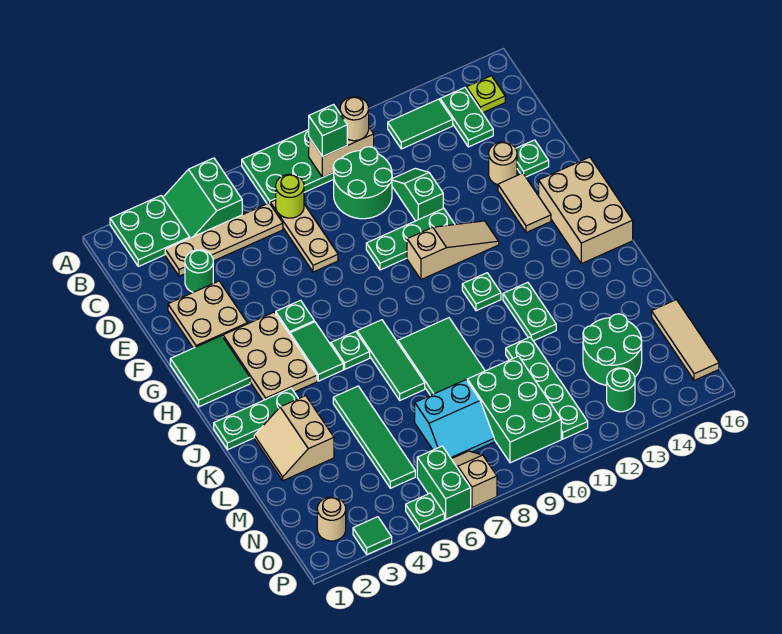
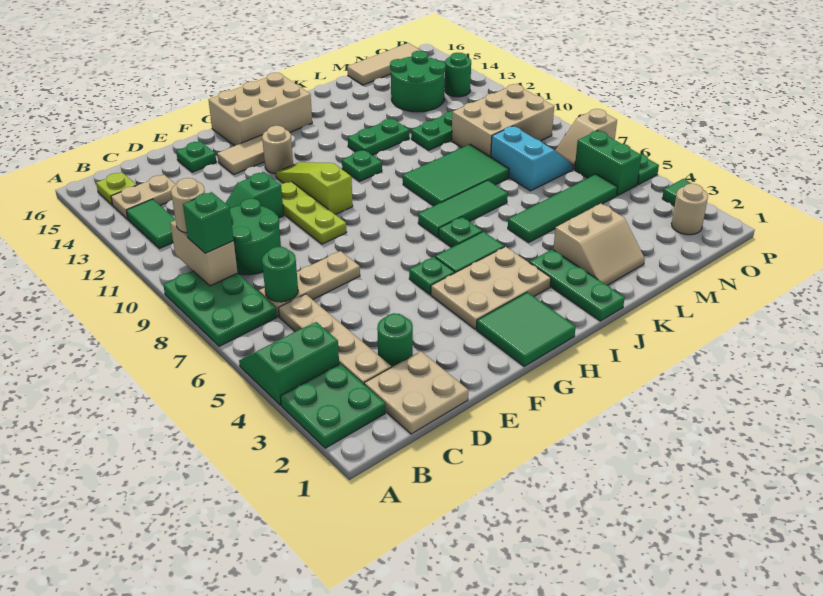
green slope A4:B5 level 1 top 5 -> green slope A4:B5 level 1 top 4
green plate B14:C14 level 1 -> tan plate B14:C14 level 1
lime round brick C7 level 2 -> green round brick C7 level 2
tan plate E2:F3 level 1 -> tan plate C1:D2 level 1
tan round brick E14 level 1 -> tan round brick G13 level 1
green plate F9:F11 level 1 -> lime plate F9:F11 level 1
tan slope G10:G12 level 1 top 10 -> lime slope G10:G12 level 1 top 10
green brick M9:O10 level 1 -> tan brick M9:O10 level 1
green brick O6:P6 level 1 -> green brick O5:O6 level 1

